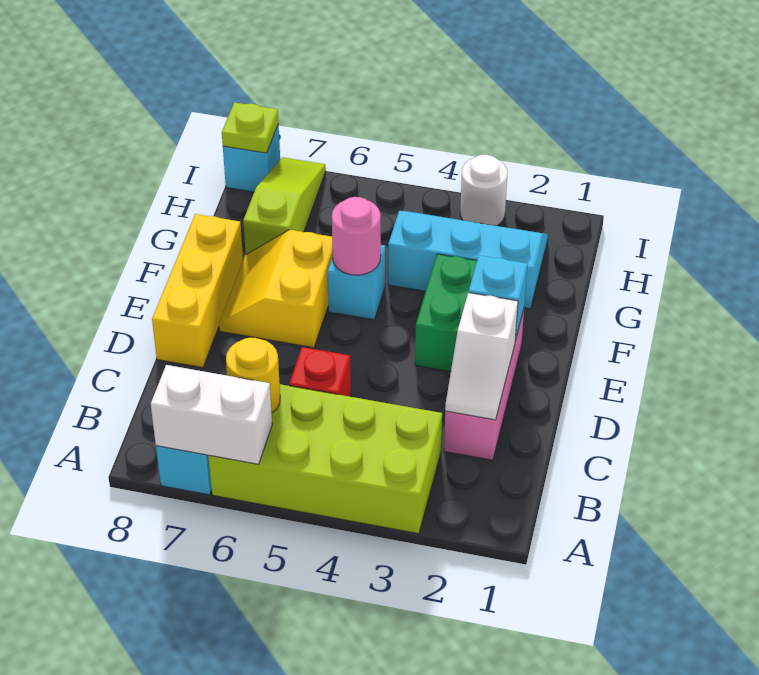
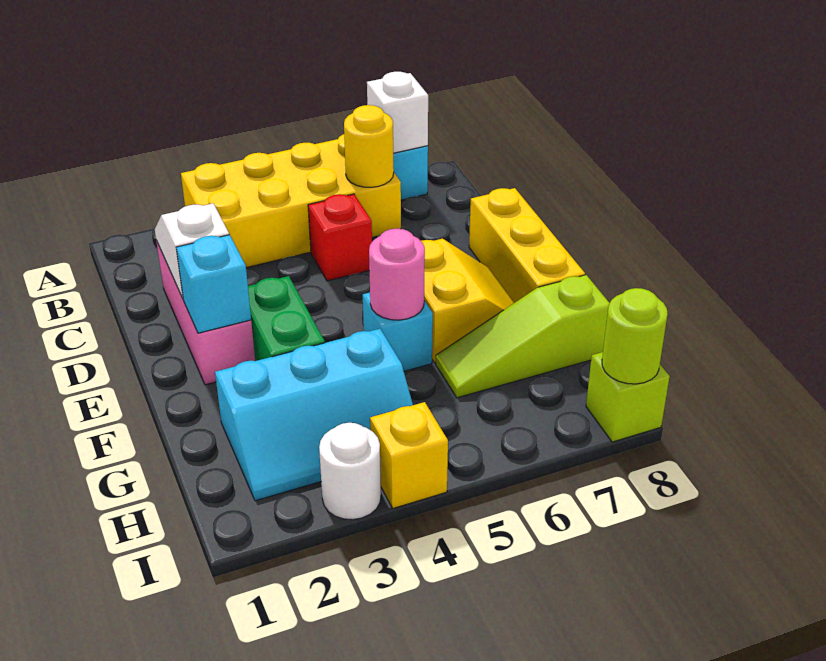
lime brick A3:B6 level 1 -> yellow brick A3:B6 level 1
white brick A6:A7 level 2 -> white brick A7 level 2
lime slope G7:I7 level 1 top G -> lime slope G6:G8 level 1 top 8
none -> yellow brick I4 level 1
cyan brick I8 level 1 -> lime brick I8 level 1
lime plate I8 level 2 -> lime round brick I8 level 2

